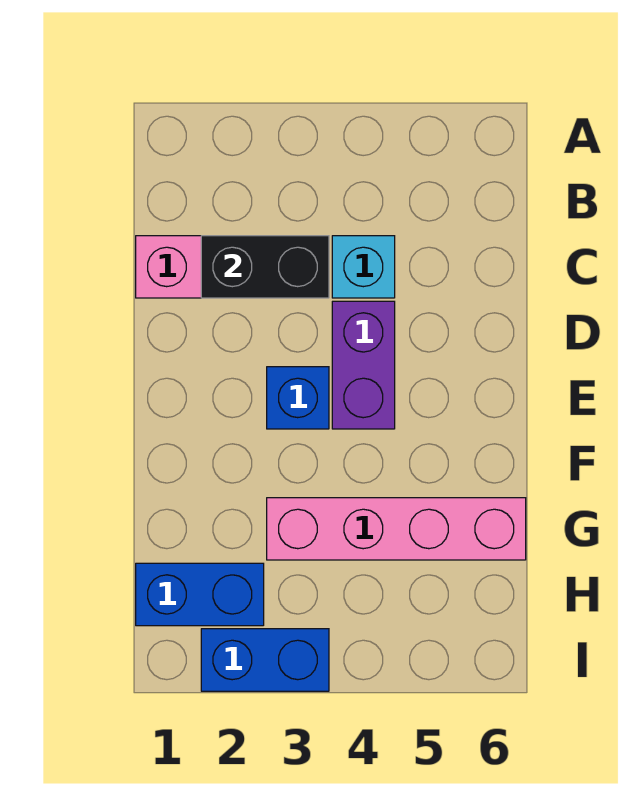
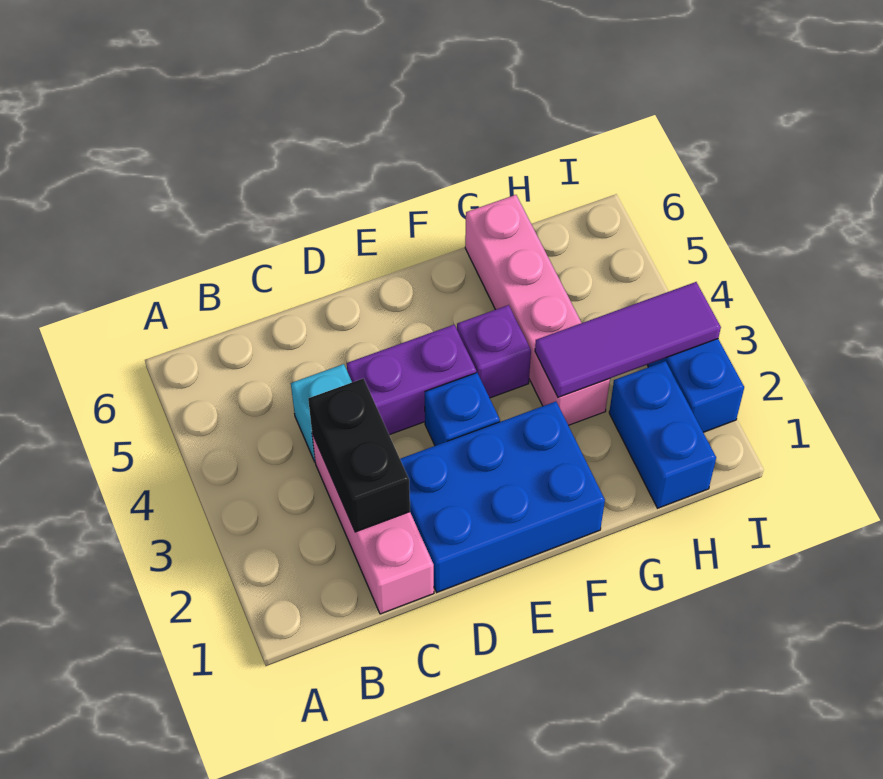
none -> blue brick D1:F2 level 1
none -> purple brick F4 level 1
none -> purple tile G3:I3 level 2

